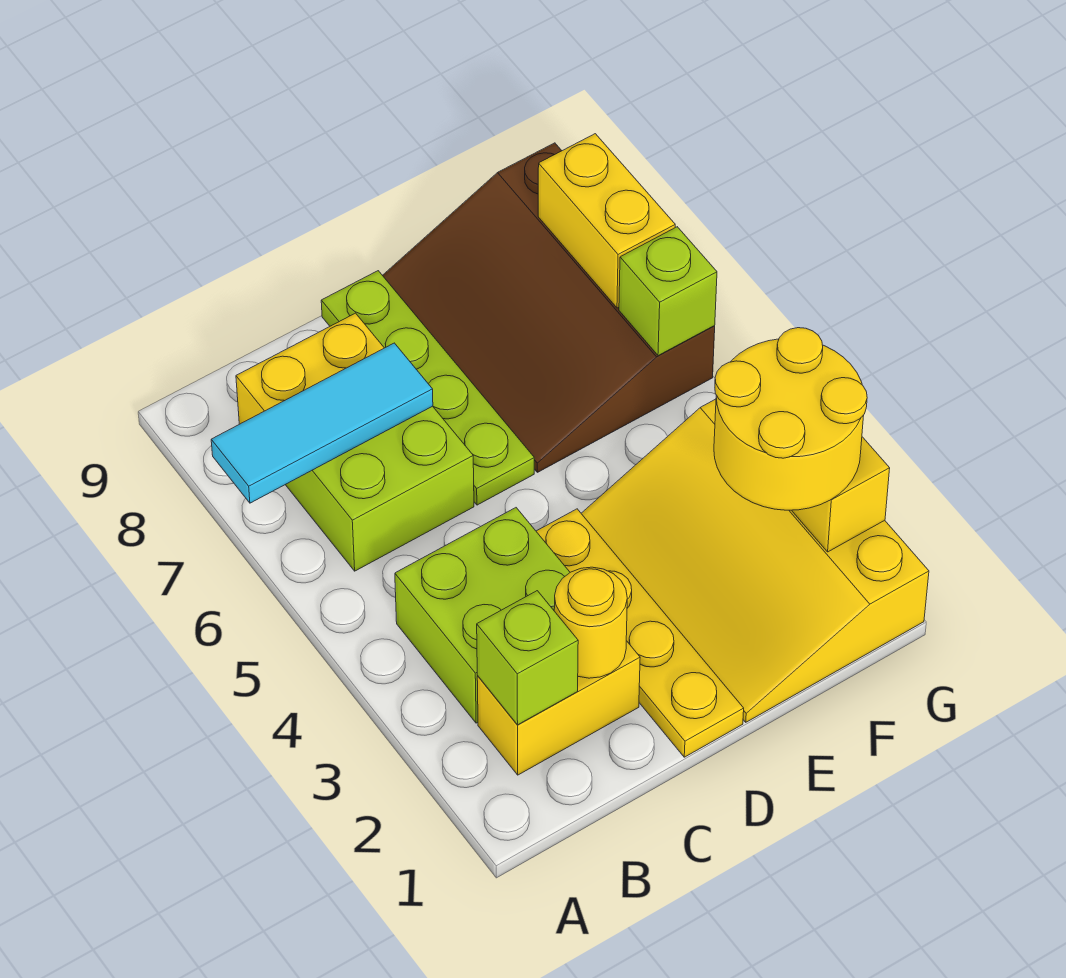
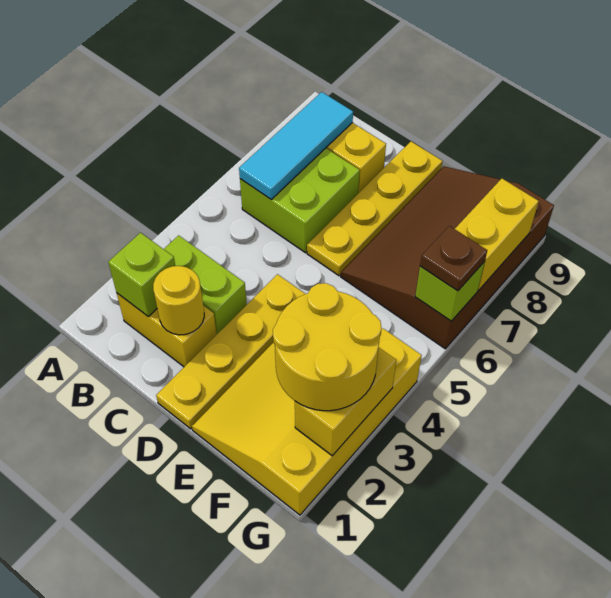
cyan tile A7:C7 level 2 -> cyan tile B6:B8 level 2
lime brick B3:C4 level 1 -> lime brick B3:C3 level 1
lime plate D6:D9 level 1 -> yellow plate D6:D9 level 1
none -> brown plate G6 level 3

